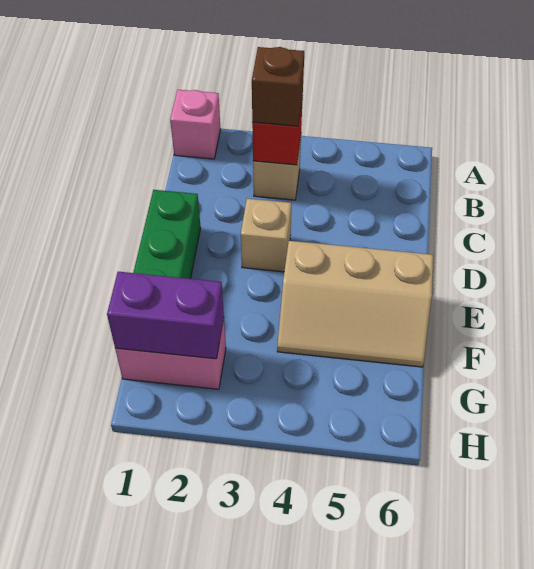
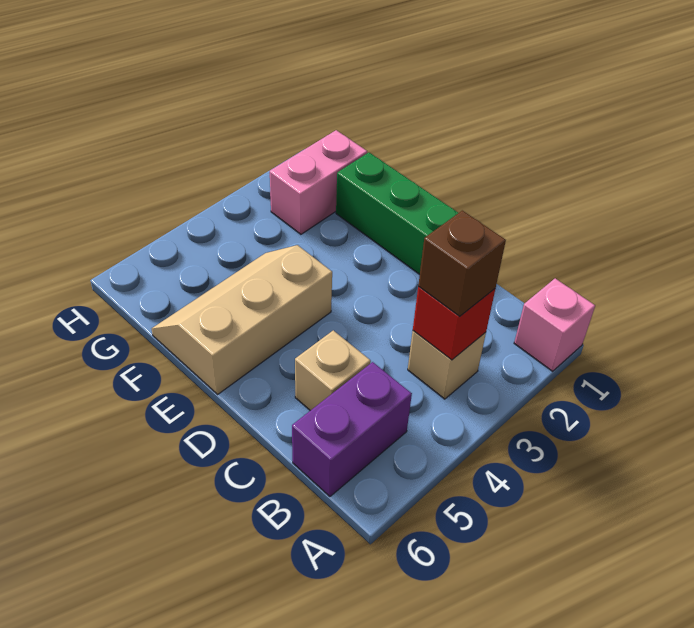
tan brick D3 level 1 -> tan brick C5 level 1
purple brick G1:G2 level 2 -> purple brick B5:B6 level 1

